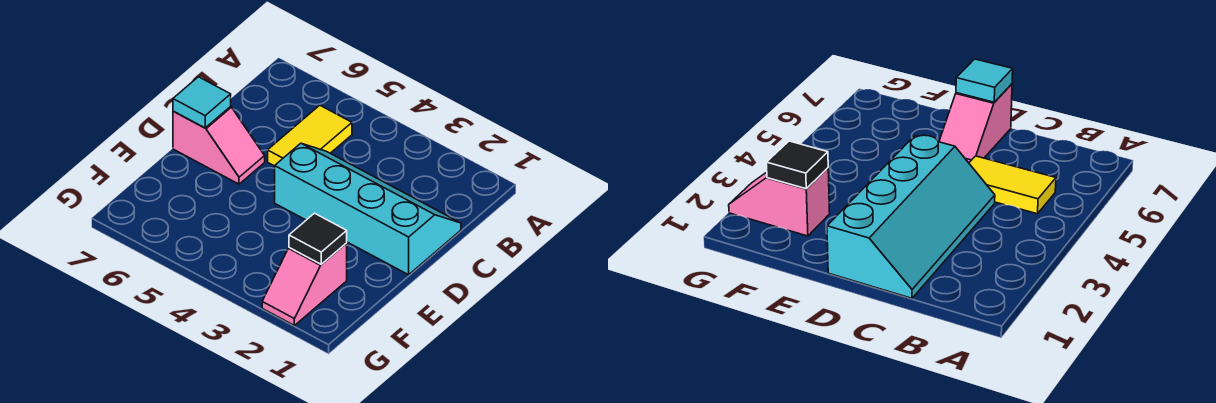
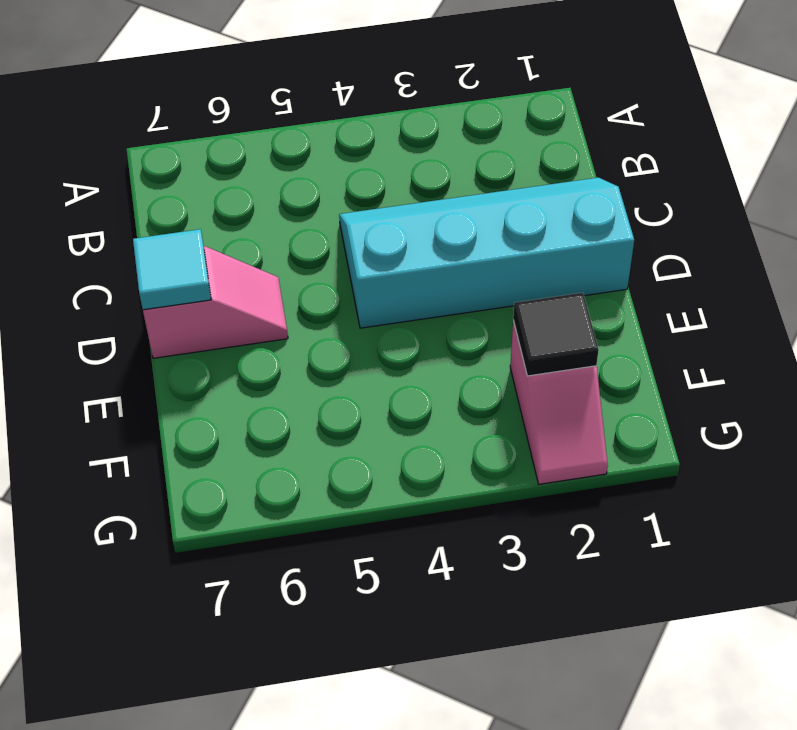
yellow tile B5:C5 level 1 -> none

